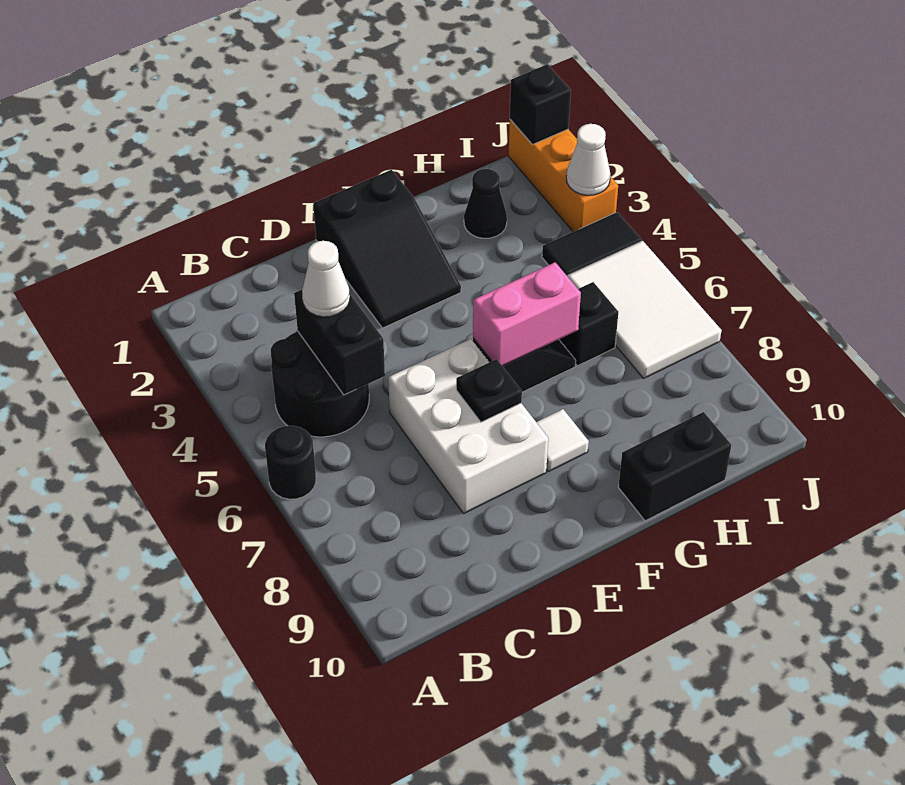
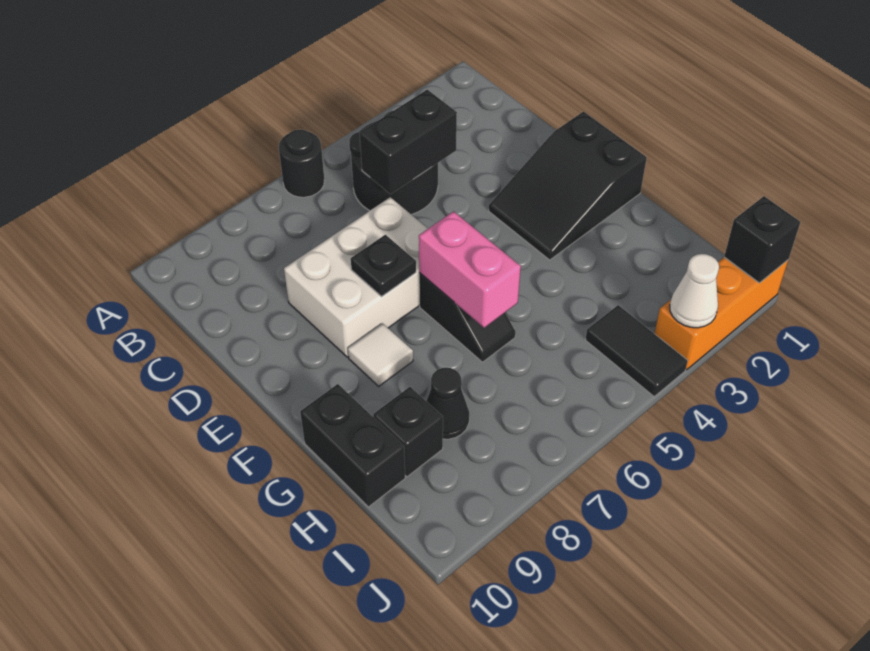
white cone C4 level 3 -> none
black cone H2 level 1 -> black cone H8 level 1
black brick H6 level 1 -> black brick H9 level 1
white tile I5:J7 level 1 -> none

